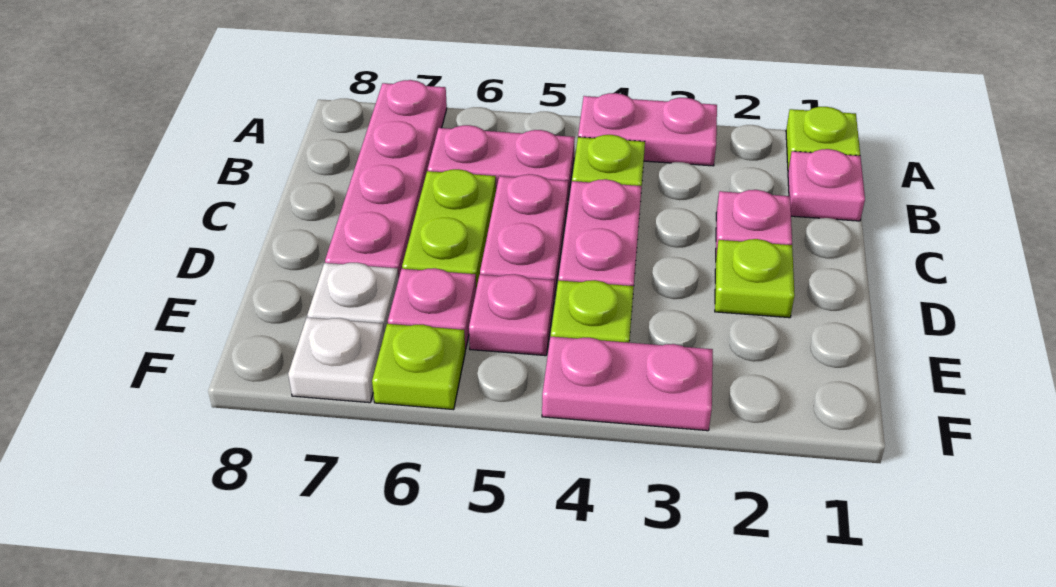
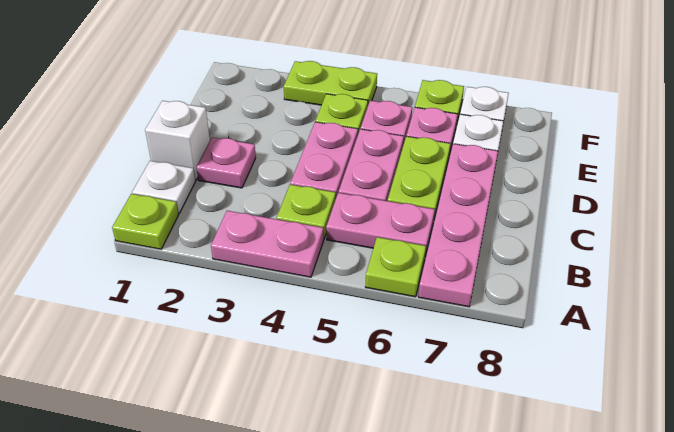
pink plate B1 level 1 -> white plate B1 level 1
none -> white brick C1 level 1
lime plate D2 level 1 -> lime plate A6 level 1
pink plate F3:F4 level 1 -> lime plate F3:F4 level 1

